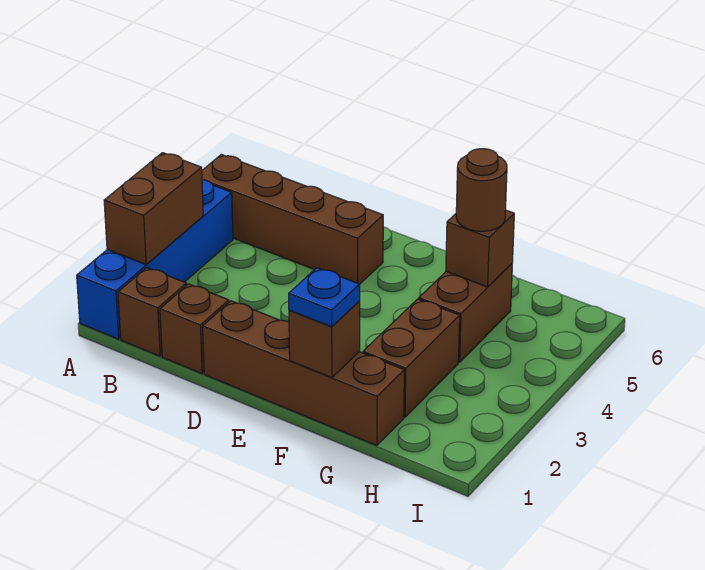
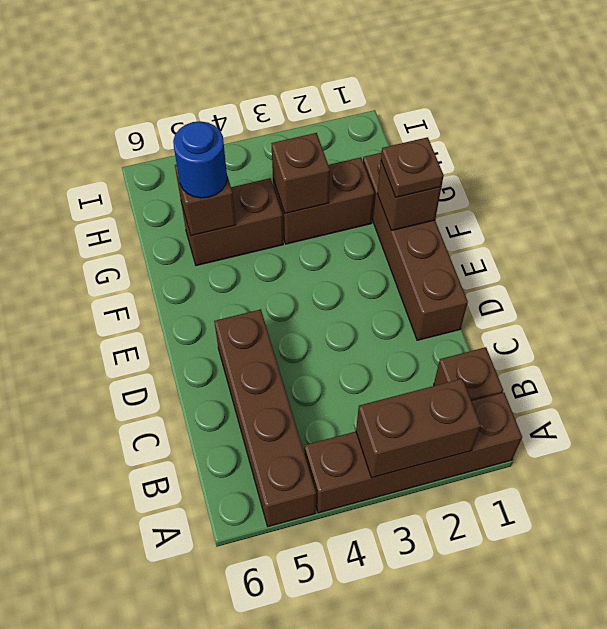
blue brick A1:A4 level 1 -> brown brick A1:A4 level 1
brown brick C1 level 1 -> brown brick G3 level 2
blue plate F1 level 3 -> brown plate F1 level 3
brown round brick G5 level 3 -> blue round brick G5 level 3

